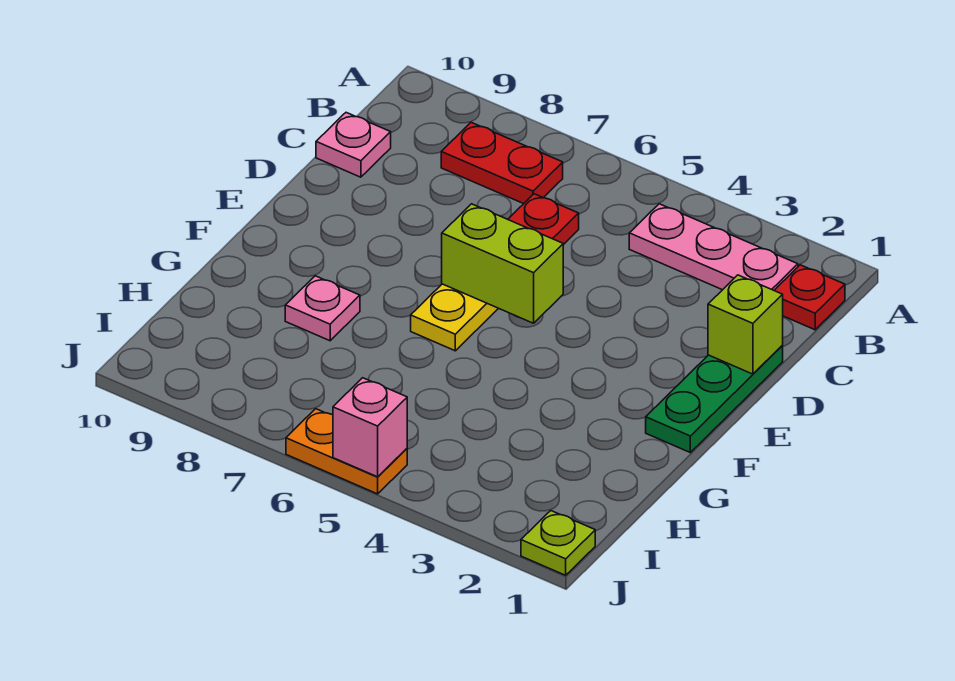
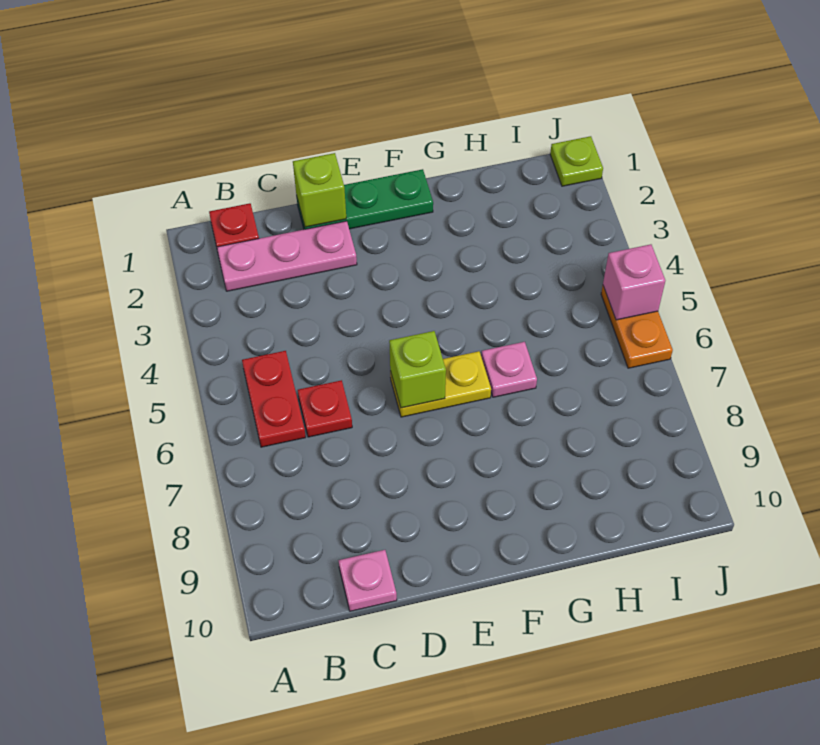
pink plate B2:B4 level 1 -> pink plate B2:D2 level 1
red plate B7:B8 level 1 -> red plate B5:B6 level 1
lime brick E5:E6 level 2 -> lime brick E6 level 2
pink plate G8 level 1 -> pink plate G6 level 1

